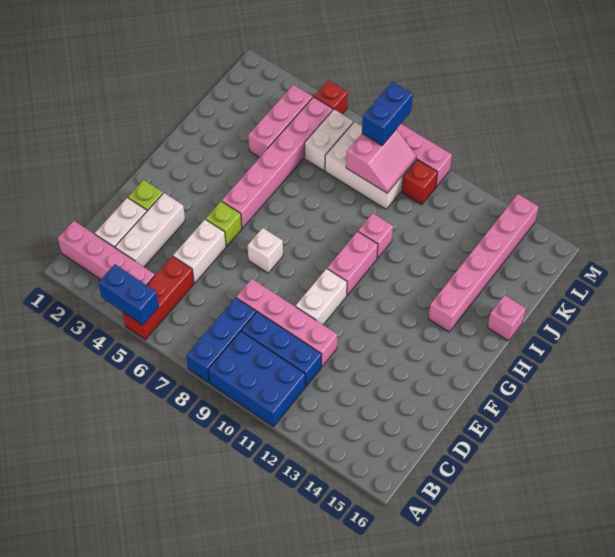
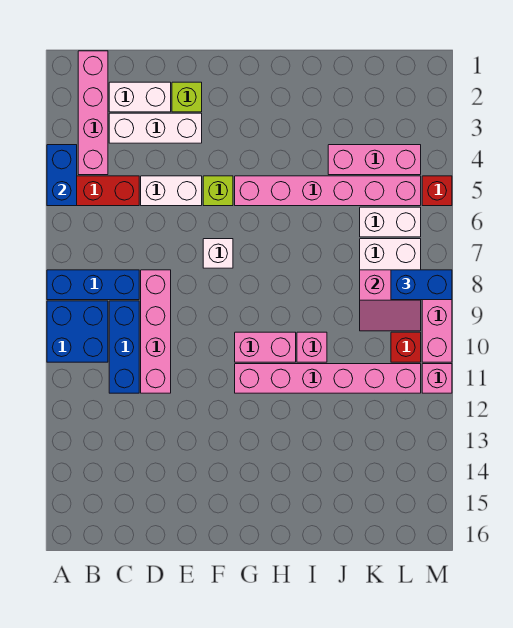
blue brick A9:B11 level 1 -> blue brick A9:B10 level 1
white brick E10:F10 level 1 -> none
pink brick H14:M14 level 1 -> pink brick G11:L11 level 1
pink brick I16 level 1 -> pink brick M11 level 1

